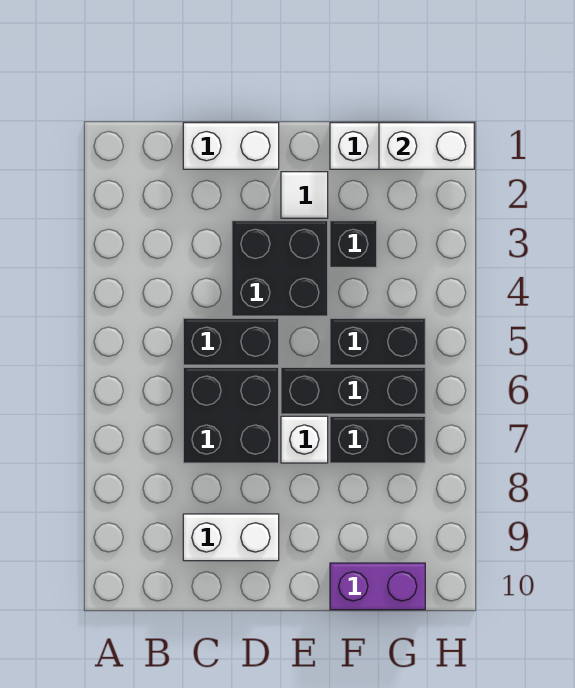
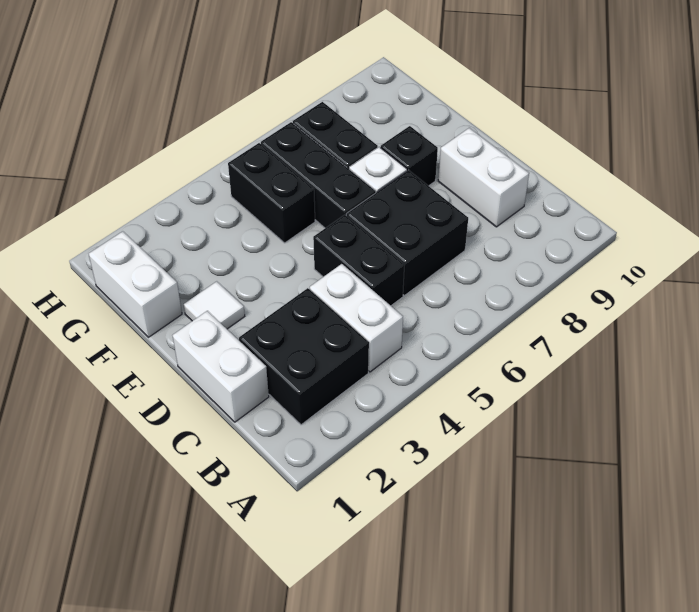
black brick D3:E4 level 1 -> black brick B2:C3 level 1
black brick F3 level 1 -> black brick E8 level 1
purple brick F10:G10 level 1 -> none
white brick G1:H1 level 2 -> white brick B4:C4 level 1

